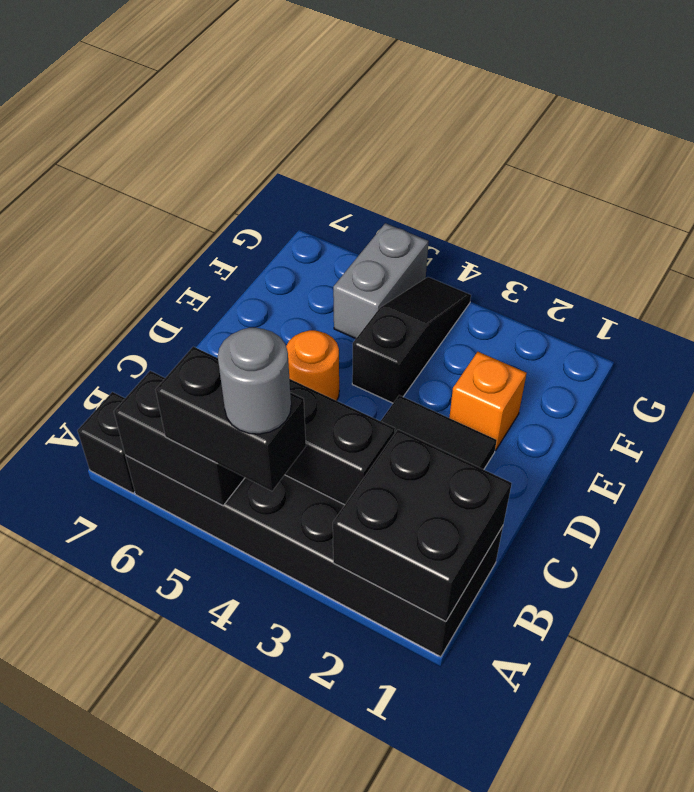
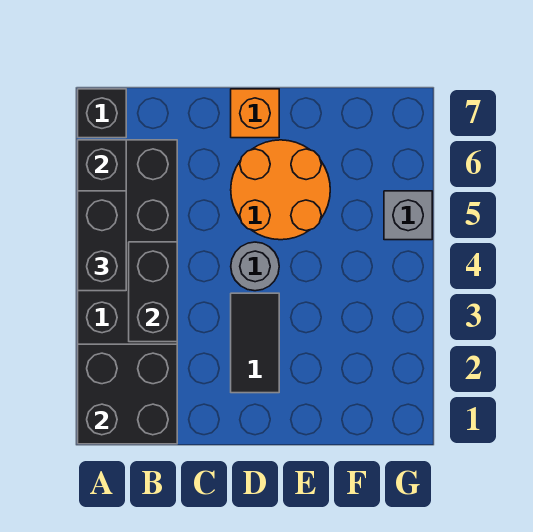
grey round brick A4 level 4 -> grey round brick D4 level 1
orange round brick D5 level 1 -> orange round brick D5:E6 level 1
orange brick E2 level 1 -> orange brick D7 level 1
black slope E4:G4 level 1 top E -> none
grey brick F5:G5 level 1 -> grey brick G5 level 1

